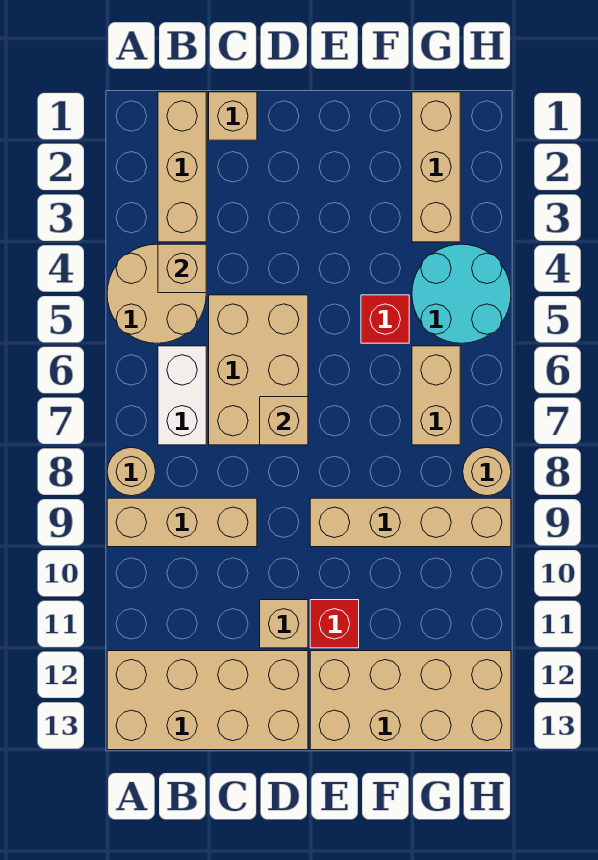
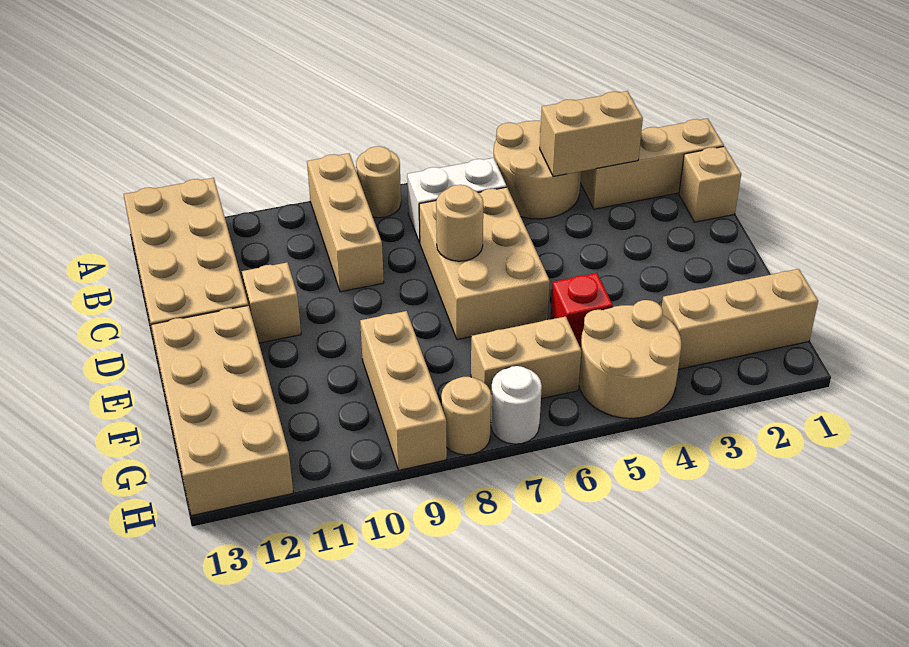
tan brick B4 level 2 -> tan brick B3:B4 level 2
tan brick C5:D7 level 1 -> tan brick C6:E7 level 1
tan brick D7 level 2 -> tan round brick D7 level 2
tan brick E9:H9 level 1 -> tan brick F9:H9 level 1
red brick E11 level 1 -> none
cyan round brick G4:H5 level 1 -> tan round brick G4:H5 level 1
none -> white round brick H7 level 1

